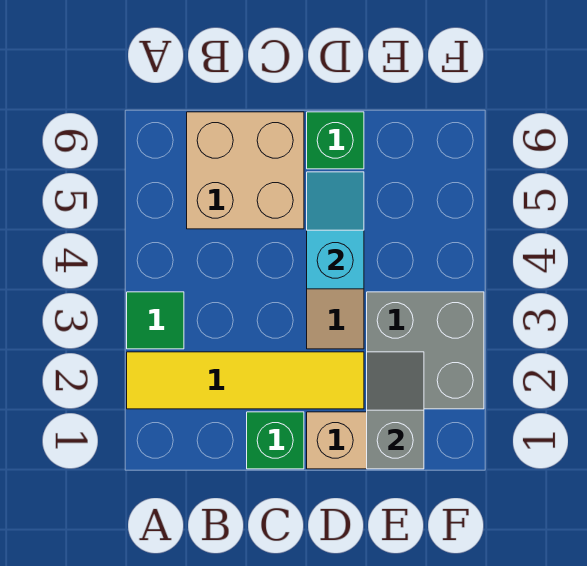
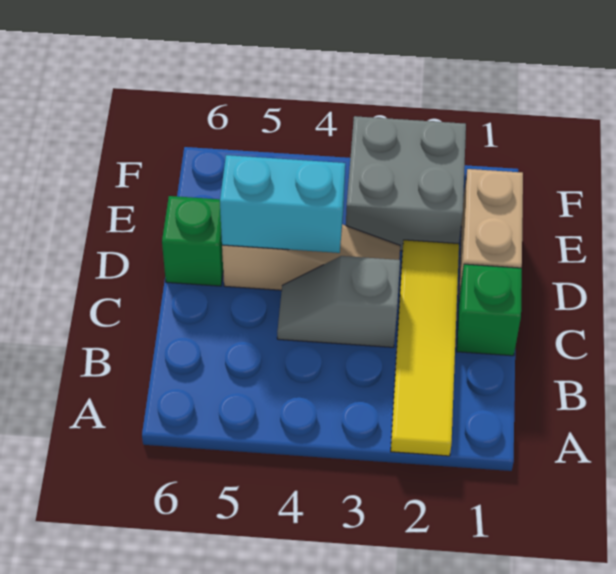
green tile A3 level 1 -> none
tan brick B5:C6 level 1 -> none
cyan slope D4:D5 level 2 top 4 -> cyan brick D4:D5 level 2
grey slope E1:E2 level 2 top 1 -> grey slope C3:C4 level 1 top 3

